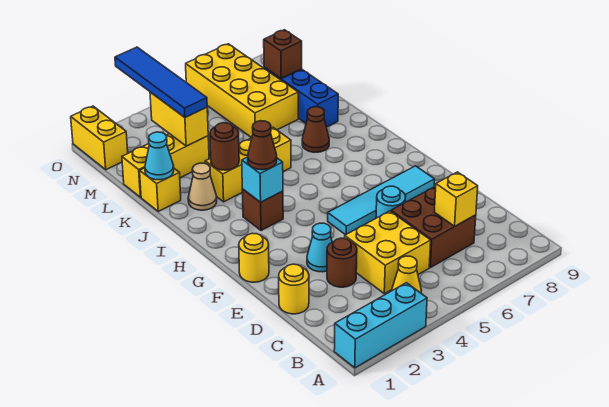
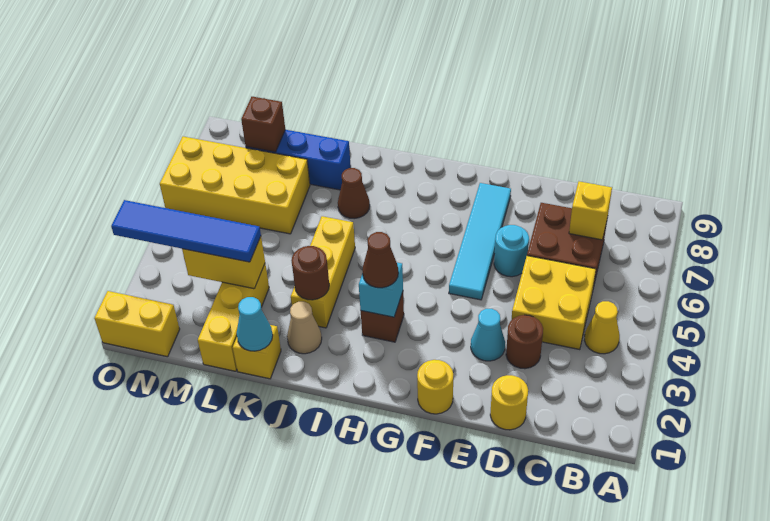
cyan brick A1:A3 level 1 -> none

